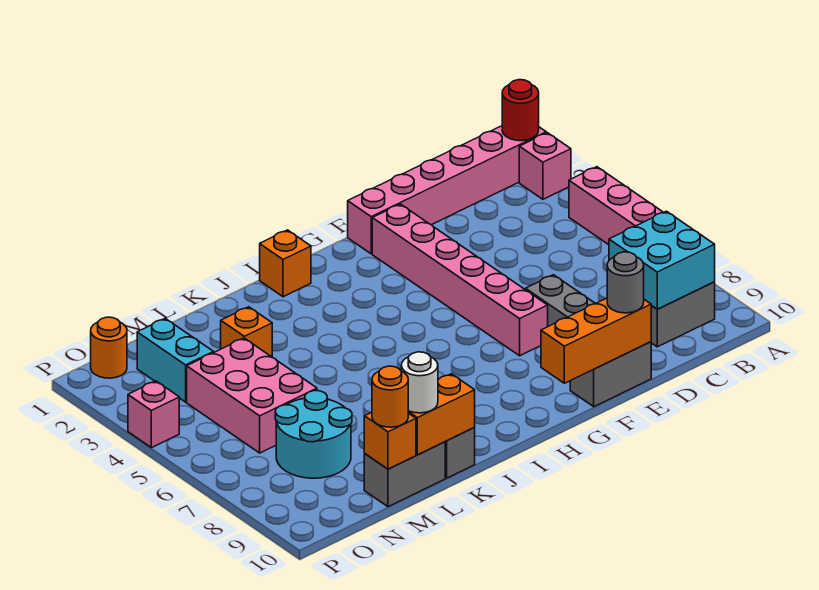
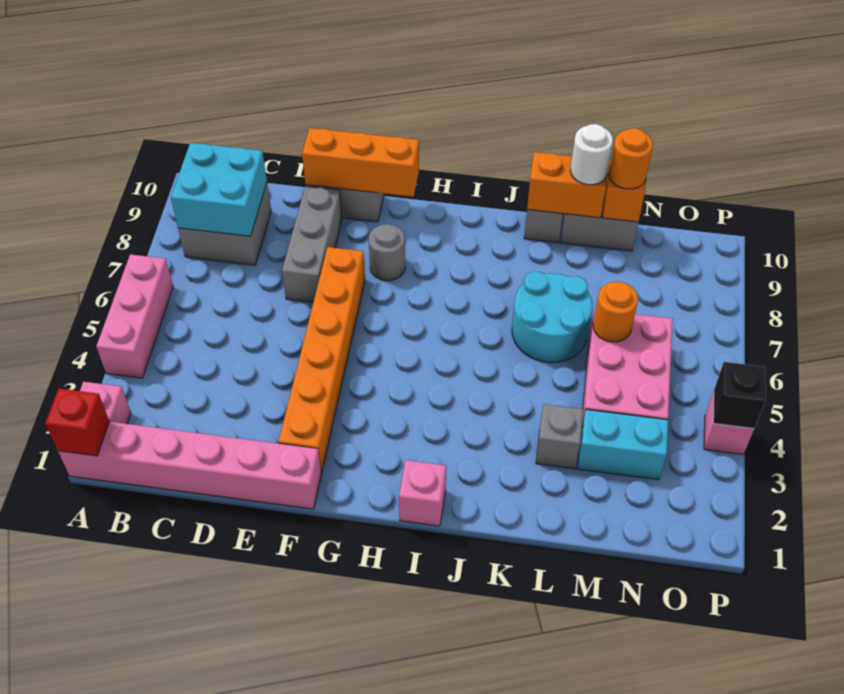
red round brick A1 level 2 -> red brick A1 level 2
grey round brick E10 level 3 -> grey round brick G8 level 1
pink brick F2:F7 level 1 -> orange brick F2:F7 level 1
orange brick I1 level 1 -> pink brick I1 level 1
orange brick L3 level 1 -> grey brick L3 level 1
cyan round brick M7:N8 level 1 -> cyan round brick K6:L7 level 1
cyan brick N2:N3 level 1 -> cyan brick M3:N3 level 1
orange round brick O1 level 1 -> orange round brick M6 level 2
none -> black brick P4 level 2

